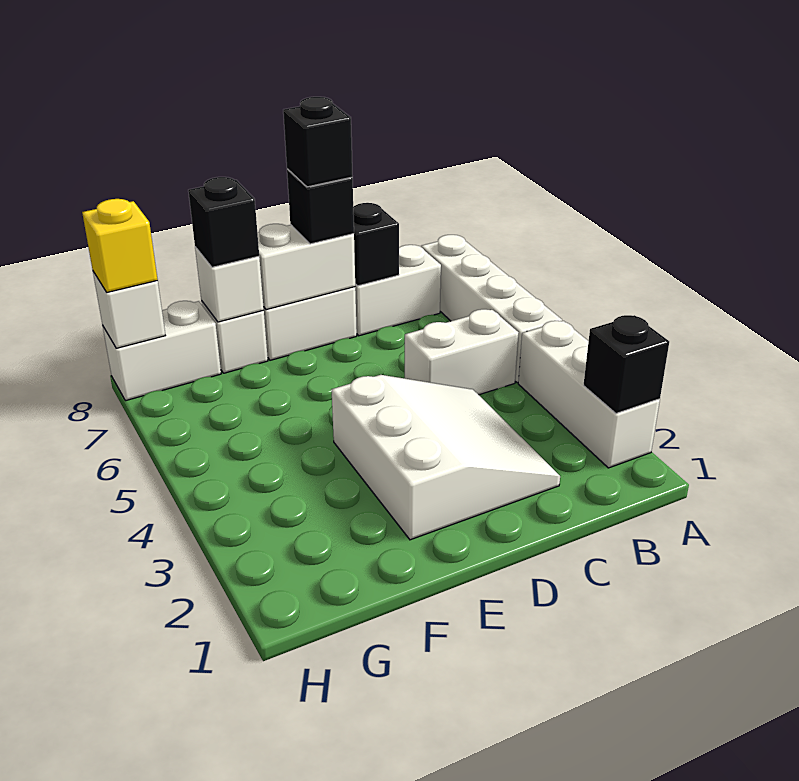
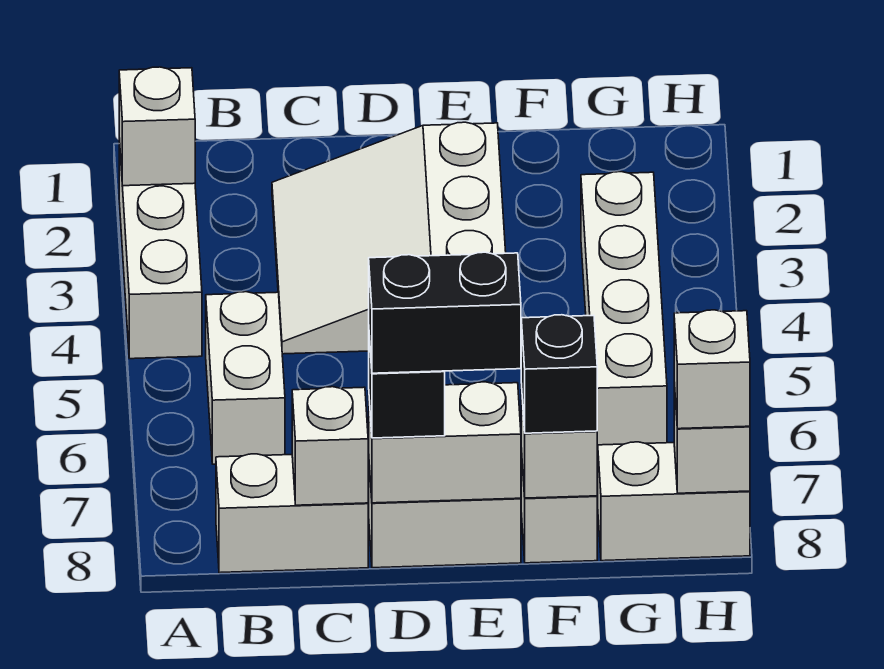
black brick A2 level 2 -> white brick A2 level 2
white brick A5:A8 level 1 -> white brick G3:G6 level 1
white brick B5:C5 level 1 -> white brick B5:B6 level 1
black brick C8 level 2 -> white brick C8 level 2
black brick D8 level 4 -> black brick D8:E8 level 4
yellow brick H8 level 3 -> white brick H8 level 3

